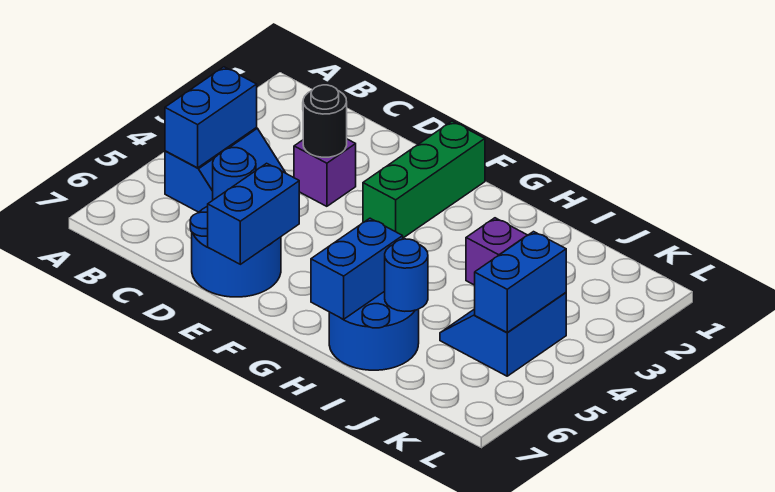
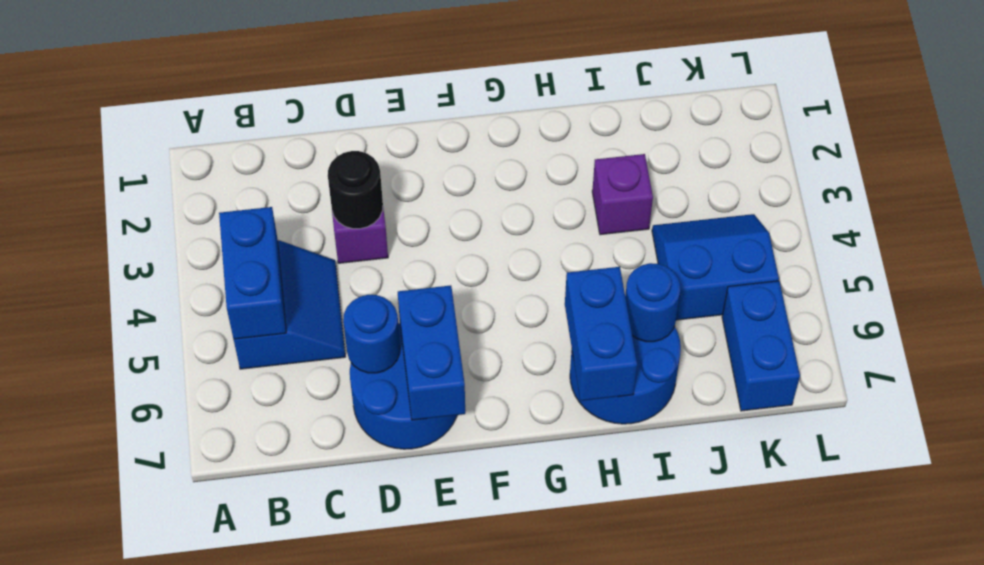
green brick F1:F3 level 1 -> none
blue slope J4:K5 level 1 top K -> blue slope J4:K5 level 1 top 5
blue brick K4:K5 level 2 -> blue brick K6:K7 level 1

